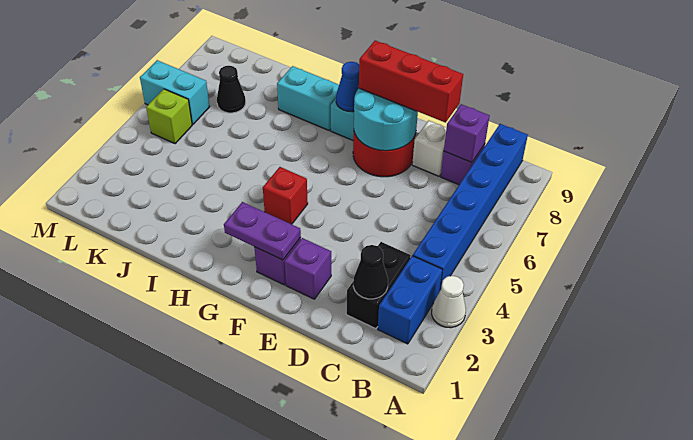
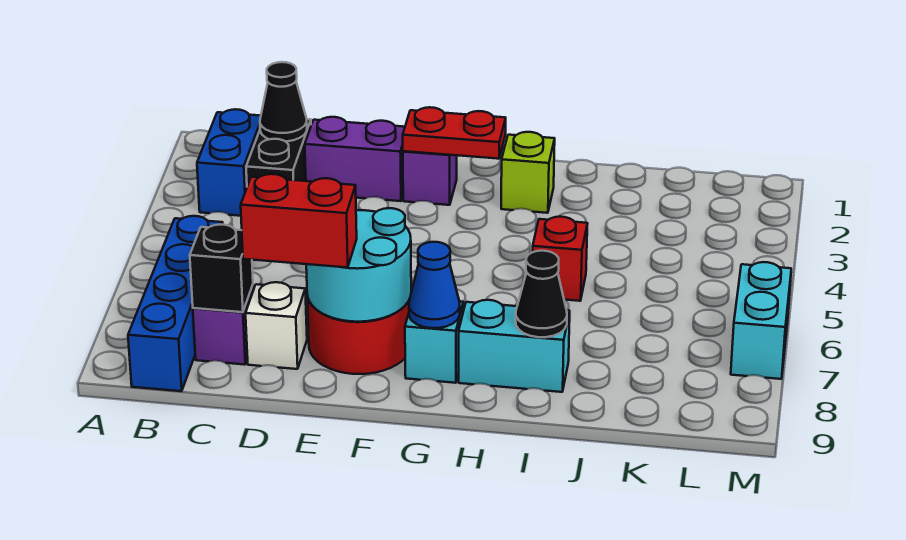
white cone A3 level 1 -> none
blue brick B4:B9 level 1 -> blue brick B6:B9 level 1
purple brick C8 level 2 -> black brick C8 level 2
red brick D8:F8 level 3 -> red brick D8:E8 level 3
purple brick E2 level 1 -> purple brick D2:E2 level 1
purple plate F2:G2 level 2 -> red plate F2:G2 level 2
red brick G4 level 1 -> red brick I5 level 1
black cone K7 level 1 -> black cone I8 level 2
lime brick L5 level 1 -> lime brick H2 level 1
cyan brick L6:M6 level 1 -> cyan brick M6:M7 level 1

